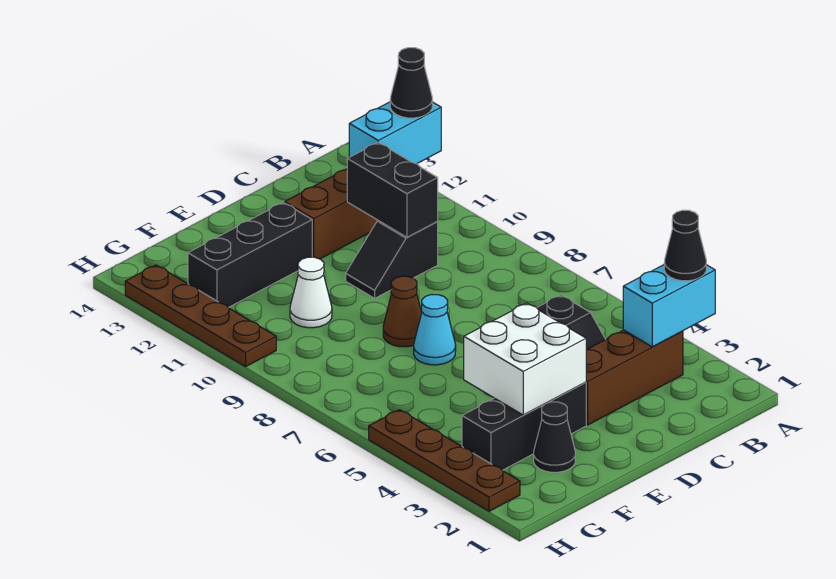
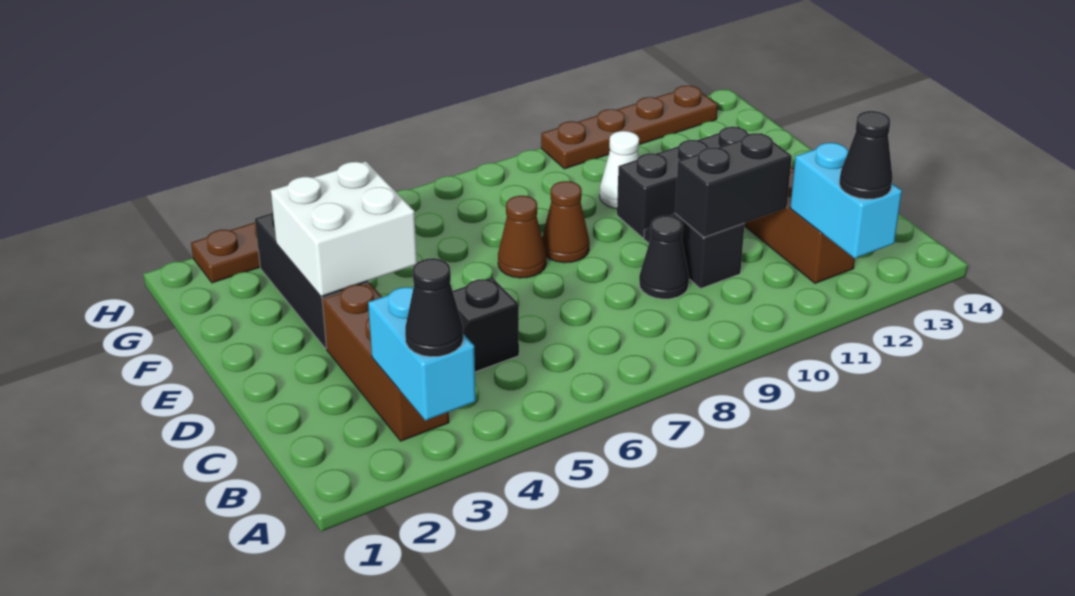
cyan cone E7 level 1 -> brown cone E7 level 1
black brick E12:G12 level 1 -> black brick E10:E12 level 1
black cone F2 level 1 -> black cone C9 level 1

